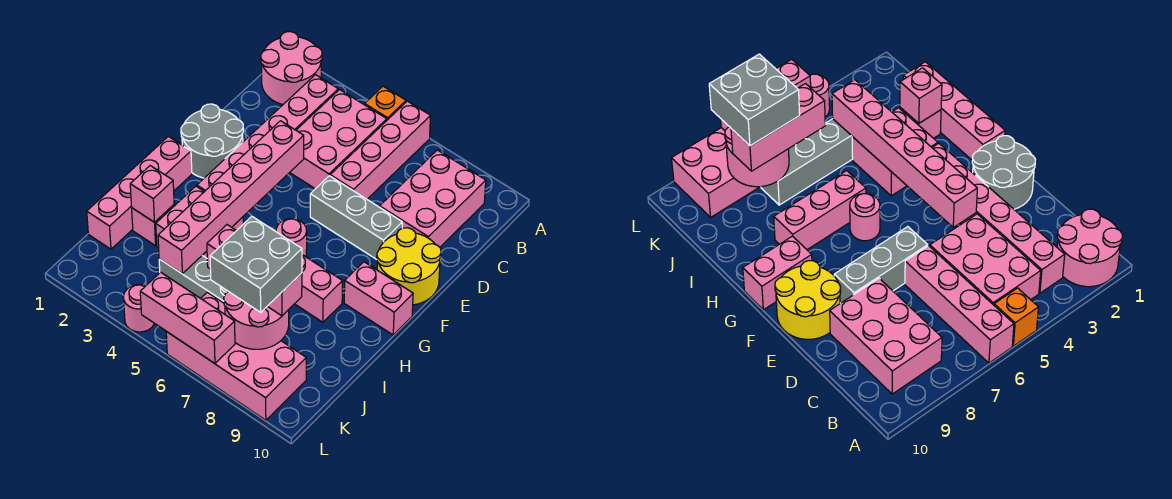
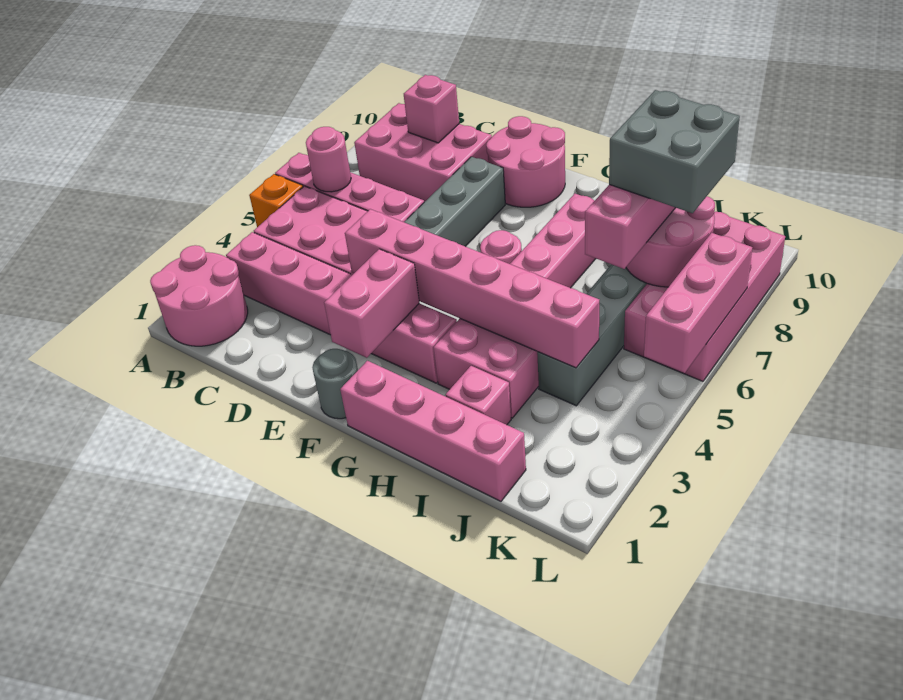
grey round brick E1:F2 level 1 -> grey round brick F1 level 1
yellow round brick E9:F10 level 1 -> pink round brick E9:F10 level 1
pink brick G9:G10 level 1 -> pink brick F2:F3 level 2
pink brick I2 level 2 -> pink brick C9 level 2
pink round brick L4 level 1 -> pink round brick B6 level 2

